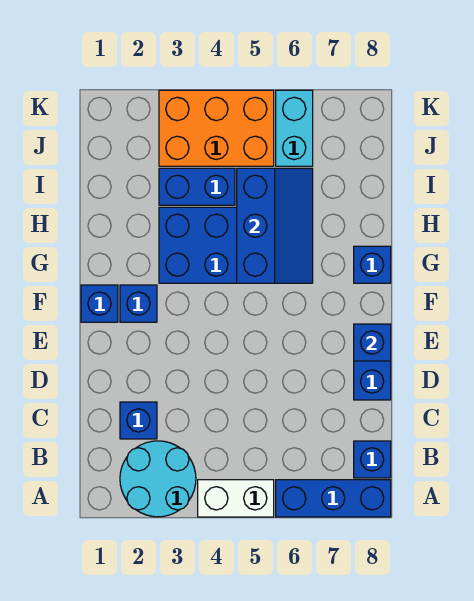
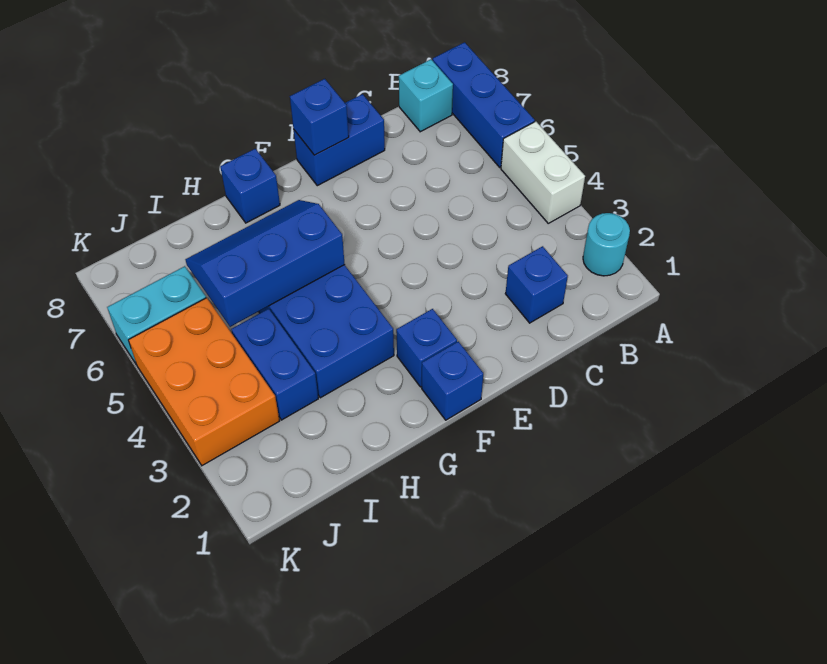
cyan round brick A2:B3 level 1 -> cyan round brick A2 level 1
blue brick B8 level 1 -> cyan brick B8 level 1

